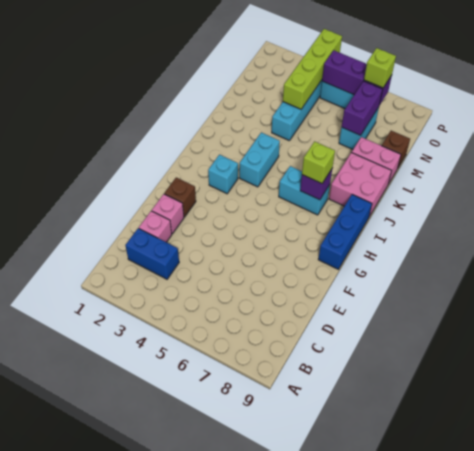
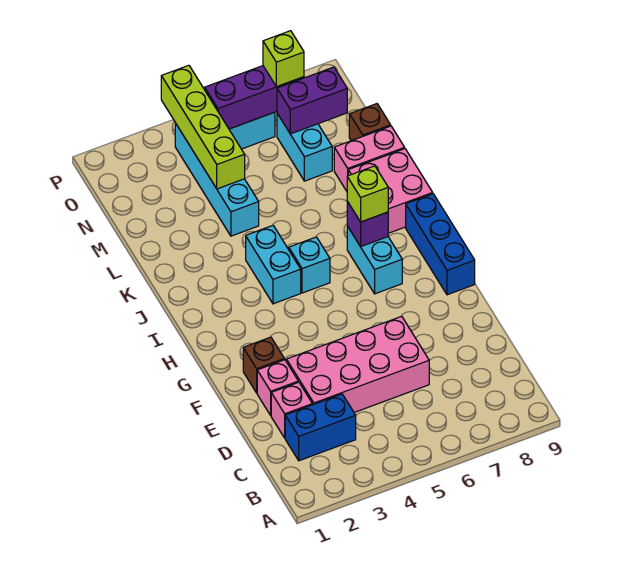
none -> pink brick D3:E6 level 1
cyan brick H3 level 1 -> cyan brick I5 level 1
cyan brick I6:I7 level 1 -> cyan brick H7:I7 level 1
purple brick M7:N7 level 2 -> purple brick N7:N8 level 2

